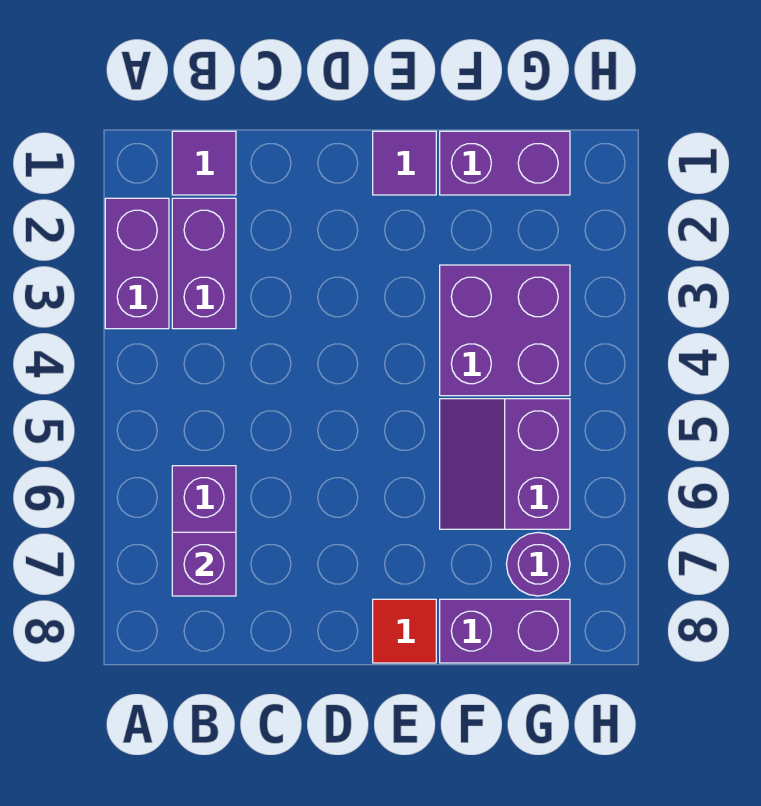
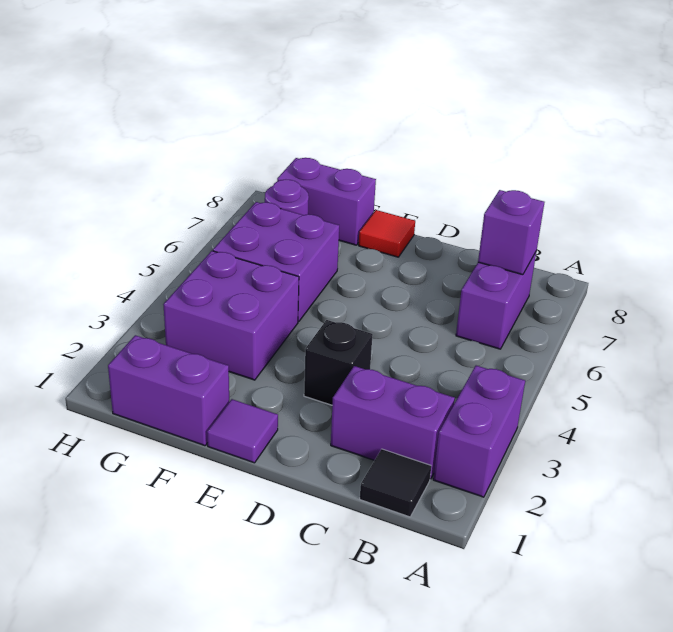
purple tile B1 level 1 -> black tile B1 level 1
purple brick B2:B3 level 1 -> purple brick B2:C2 level 1
none -> black brick D3 level 1
purple slope F5:G6 level 1 top G -> purple brick F5:G6 level 1

